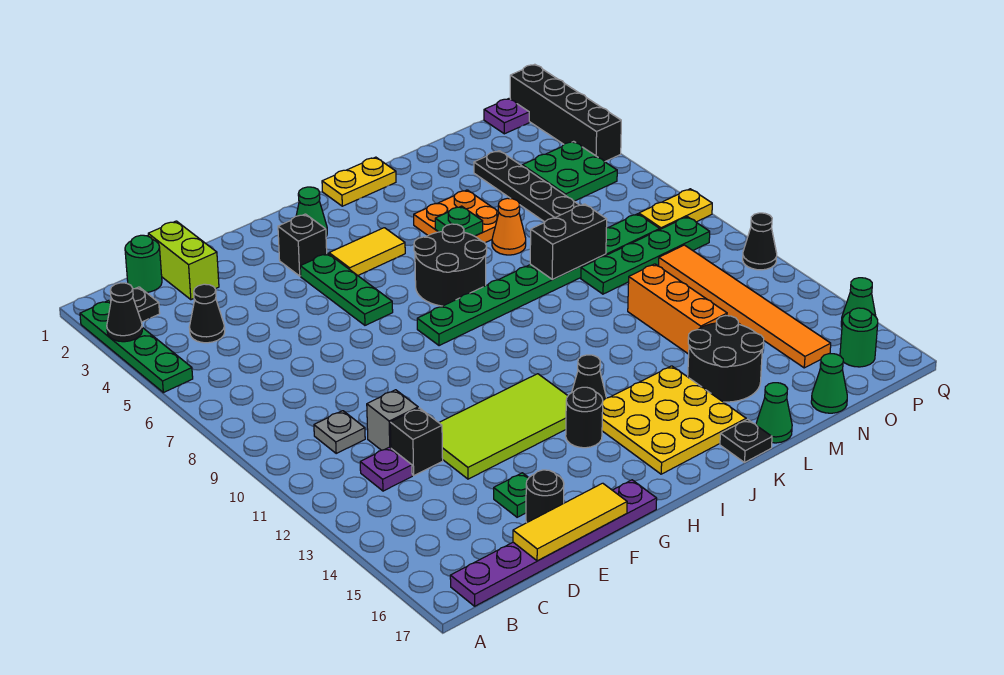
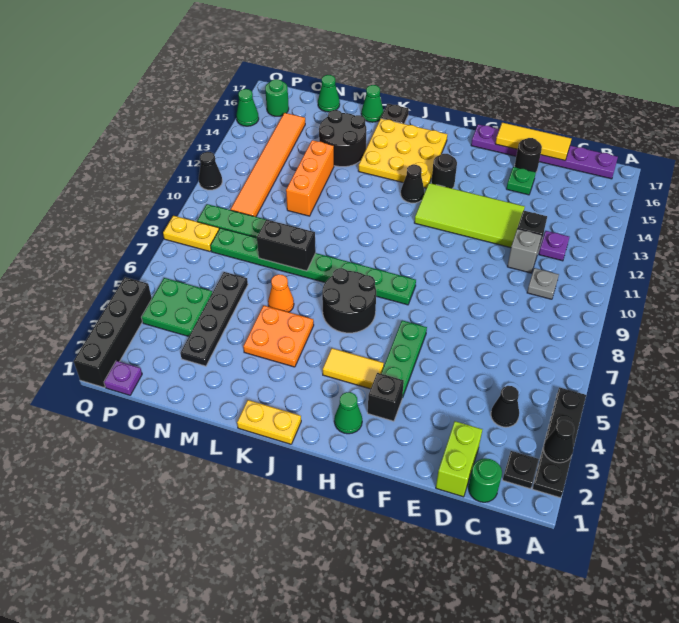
green plate A2:A5 level 1 -> black plate A2:A5 level 1
green plate K5 level 2 -> none

